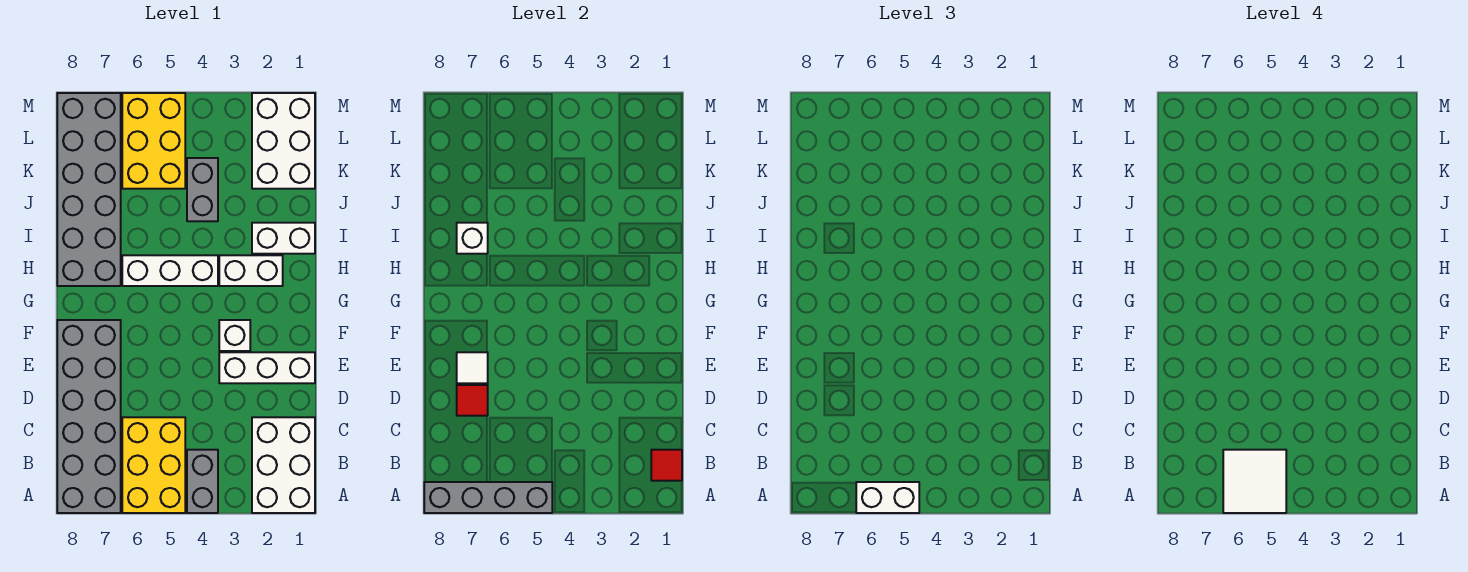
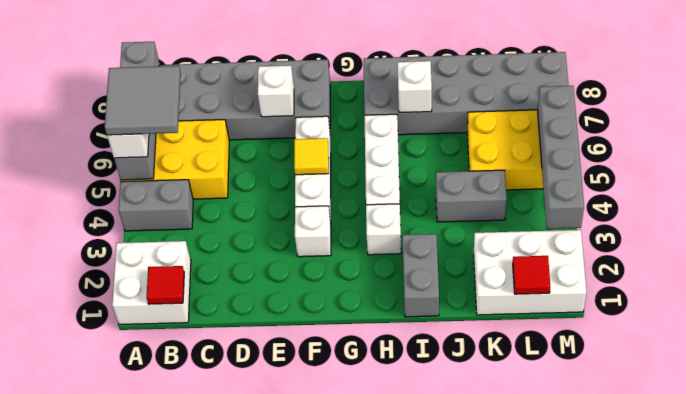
white brick A1:C2 level 1 -> white brick A1:B2 level 1
white tile A5:B6 level 4 -> grey tile A5:B6 level 4
red tile D7 level 2 -> red tile L1 level 2
white brick E1:E3 level 1 -> white brick F4:F6 level 1
white tile E7 level 2 -> white brick E7 level 2
none -> yellow tile F5 level 2
white brick H2:H3 level 1 -> white brick H3 level 1
white brick I1:I2 level 1 -> grey brick I1:I2 level 1
none -> grey brick M3:M6 level 2

